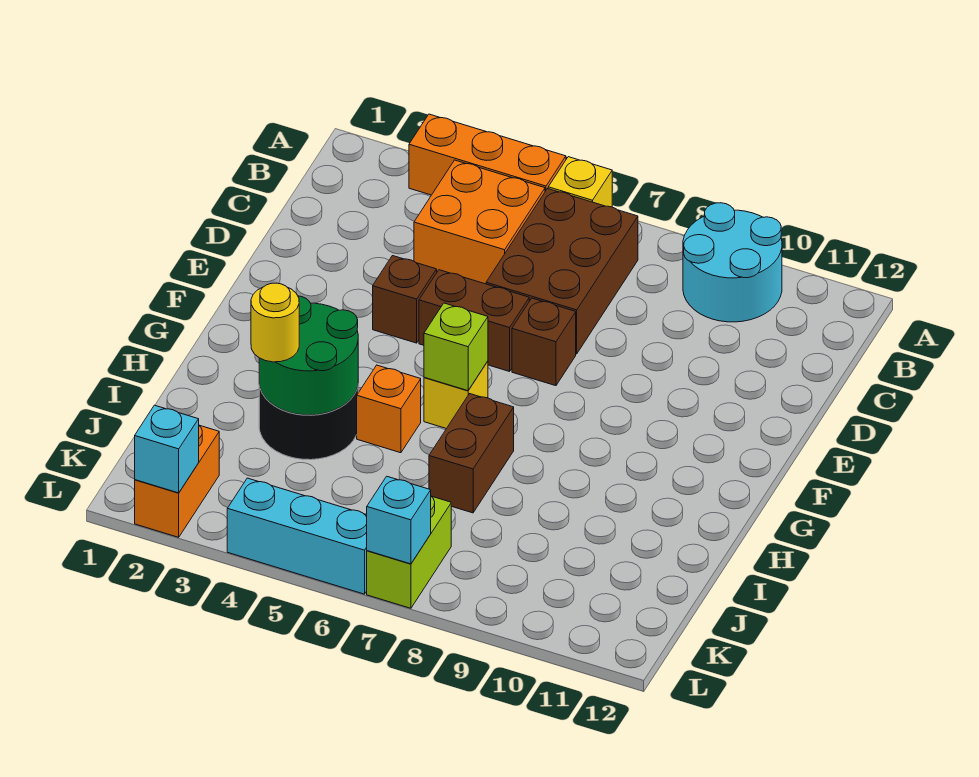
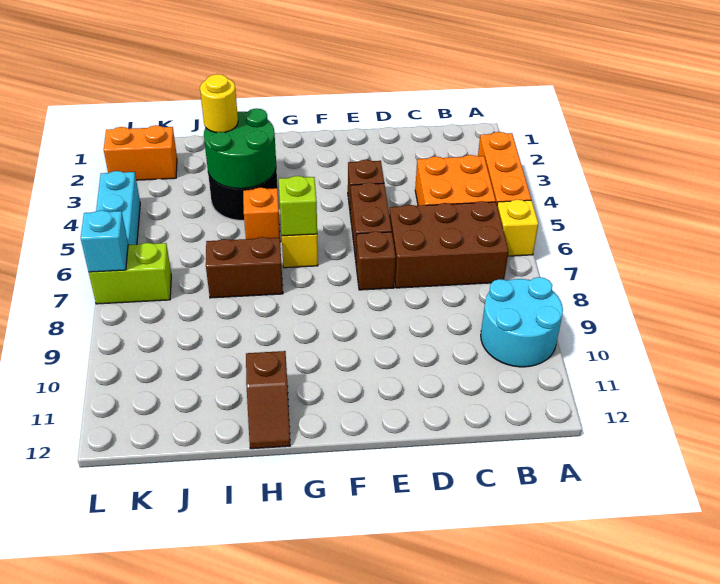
none -> brown slope H11:H12 level 1 top 11
cyan brick L2 level 2 -> none

